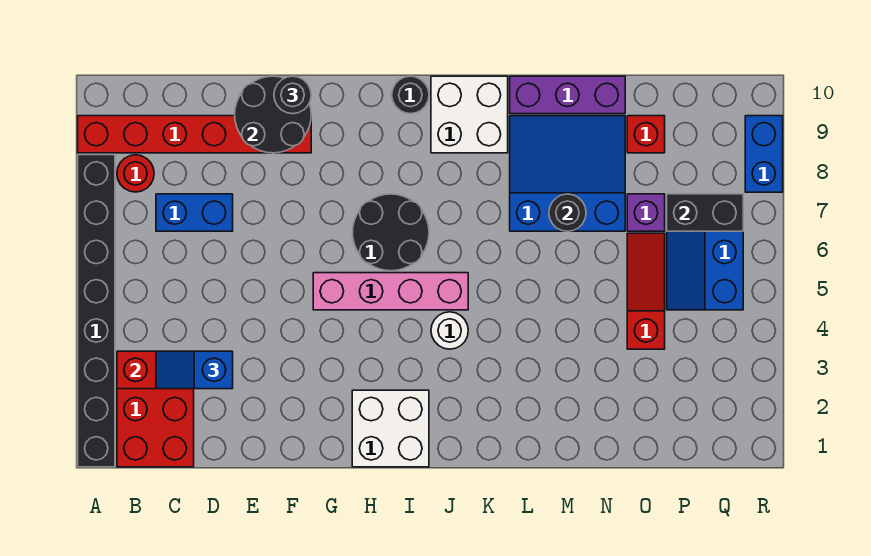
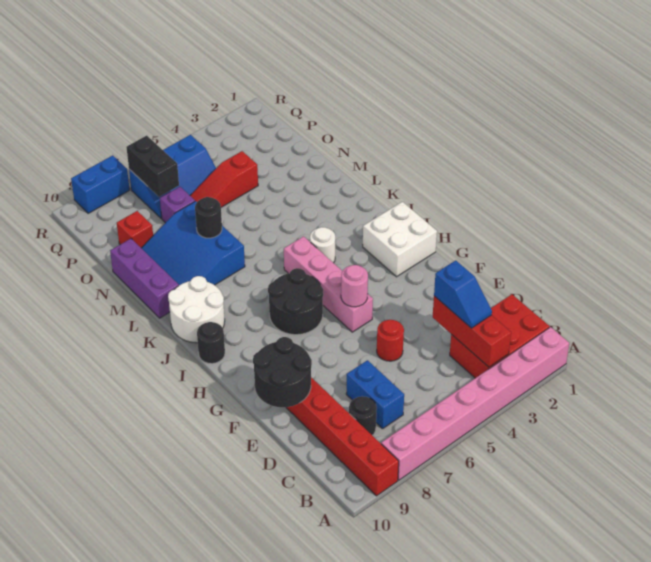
black brick A1:A8 level 1 -> pink brick A1:A8 level 1
red round brick B8 level 1 -> red round brick E5 level 1
black round brick F10 level 3 -> black round brick C8 level 1
none -> pink round brick G5 level 2
white brick J9:K10 level 1 -> white round brick J9:K10 level 1

